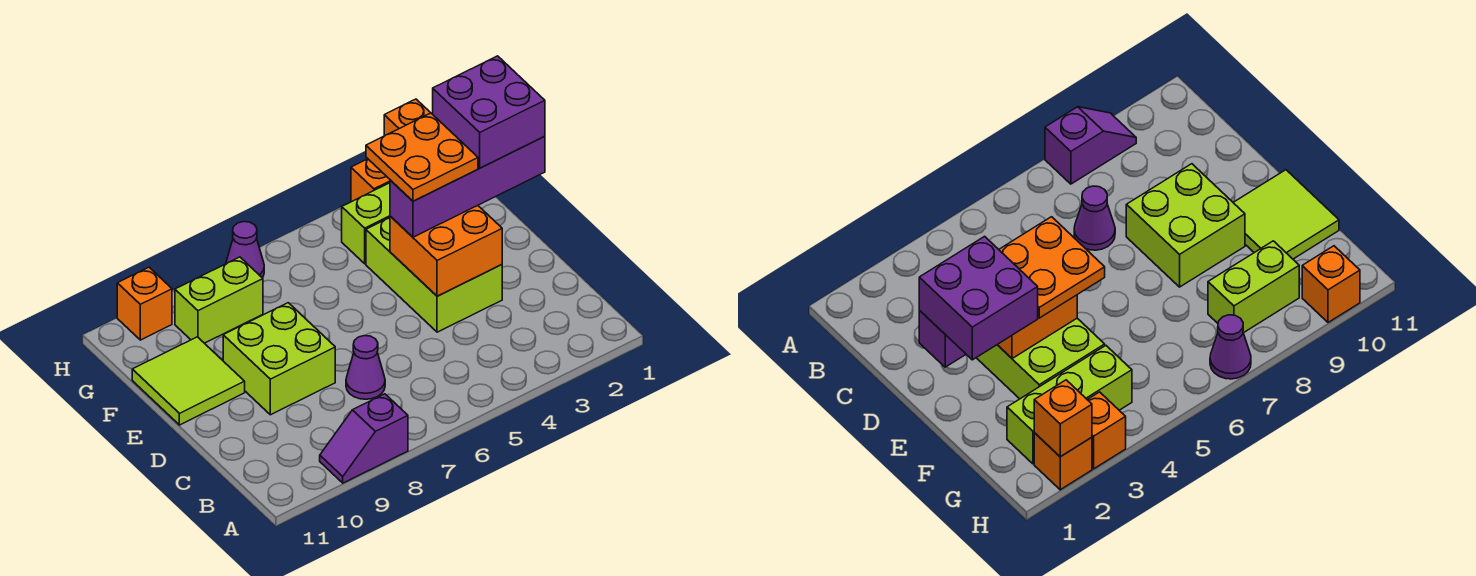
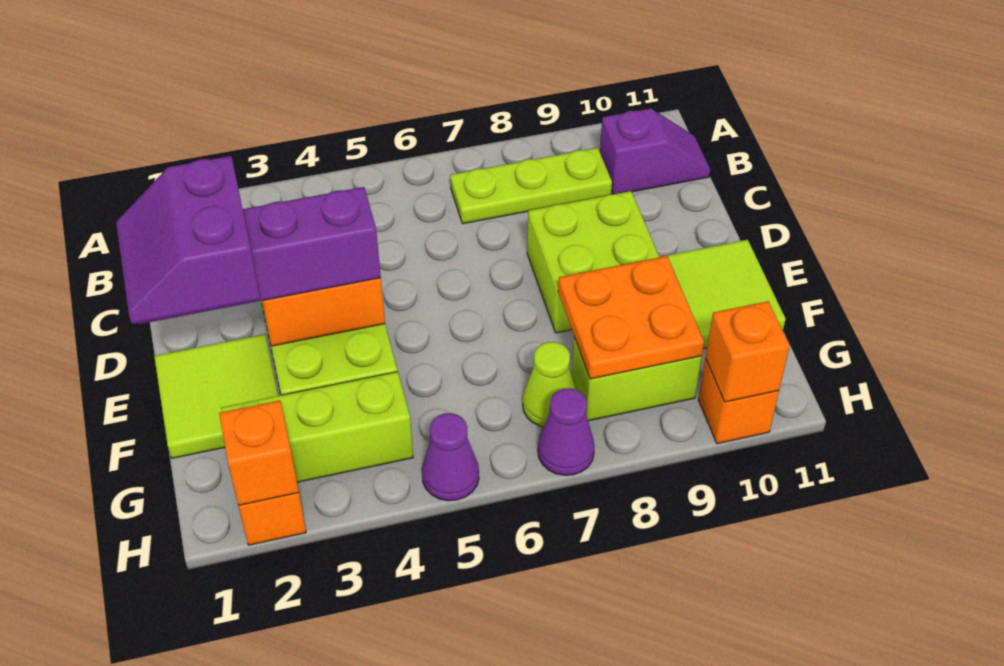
purple slope A8:A9 level 1 top 8 -> purple slope B10:B11 level 1 top 10
none -> lime plate B7:B9 level 1
purple cone C7 level 1 -> purple cone H5 level 1
none -> lime tile E1:F2 level 1
purple brick E1:F2 level 4 -> purple slope E1:F2 level 4 top 2
orange plate E3:F4 level 4 -> orange plate F8:G9 level 2
none -> lime cone G7 level 1
orange brick H3 level 1 -> orange brick H10 level 2

